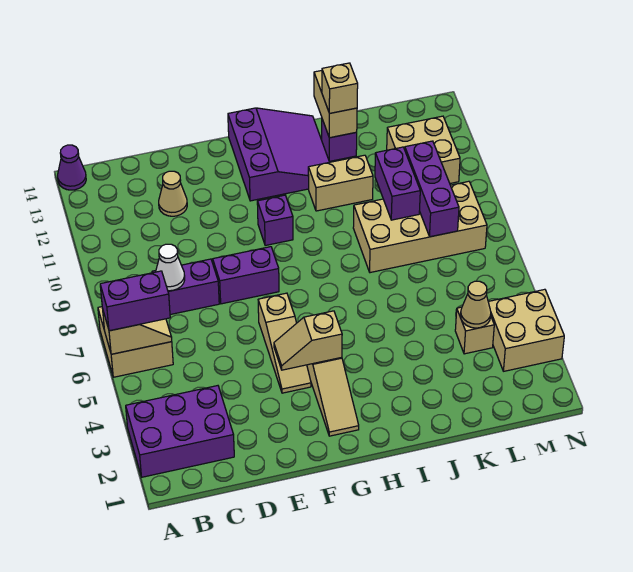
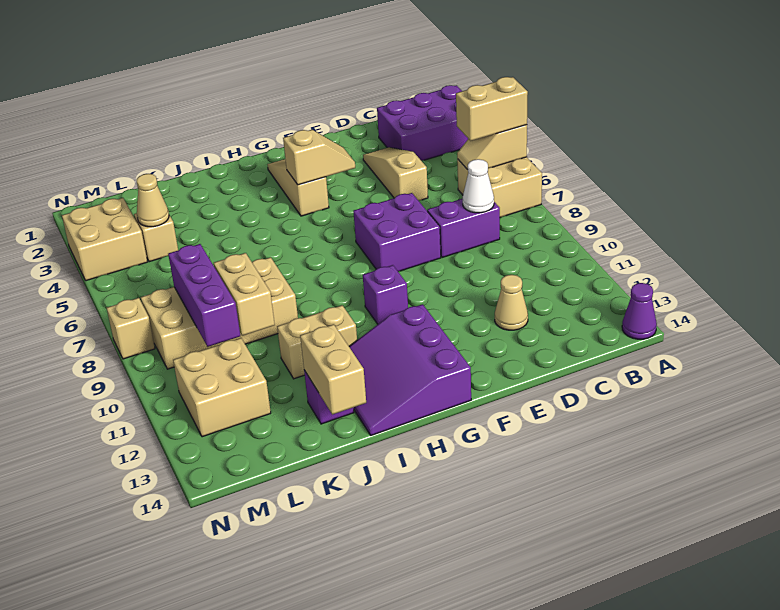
purple brick A6:B6 level 3 -> tan brick A6:B6 level 3
purple brick E8:F8 level 1 -> purple brick E7:F8 level 1
tan slope F4:F6 level 1 top 6 -> tan slope D3:D5 level 1 top 5
tan brick J13 level 3 -> tan brick N8 level 1
purple brick K9:K10 level 2 -> tan brick K9:K10 level 2

